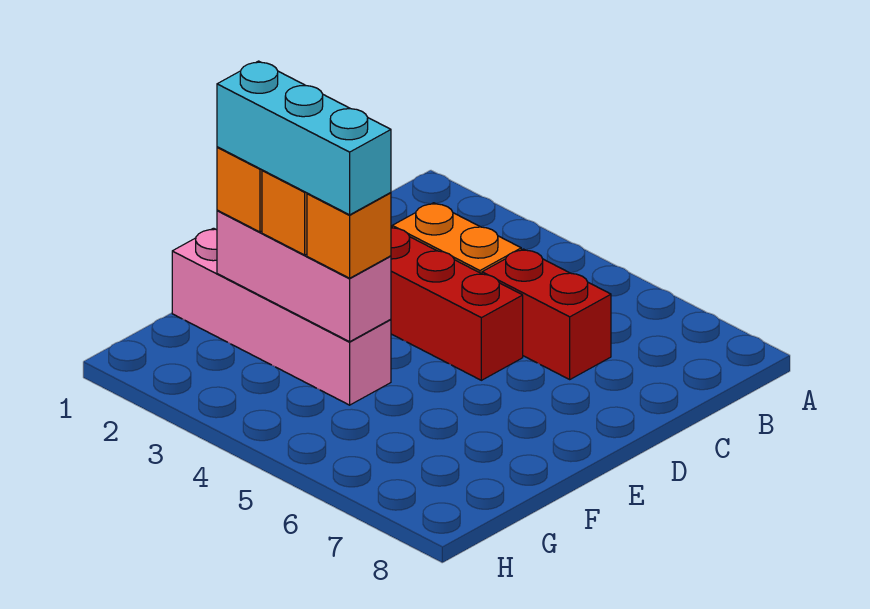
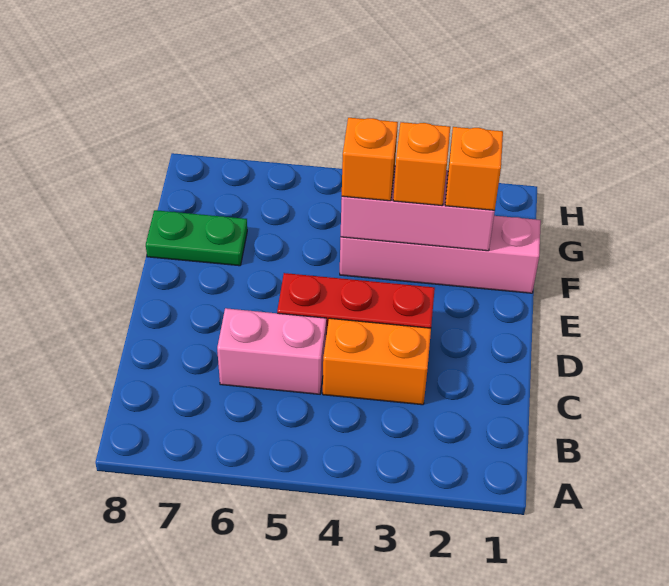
red brick C5:C6 level 1 -> pink brick C5:C6 level 1
cyan brick F2:F4 level 4 -> none
none -> green plate F7:F8 level 1

